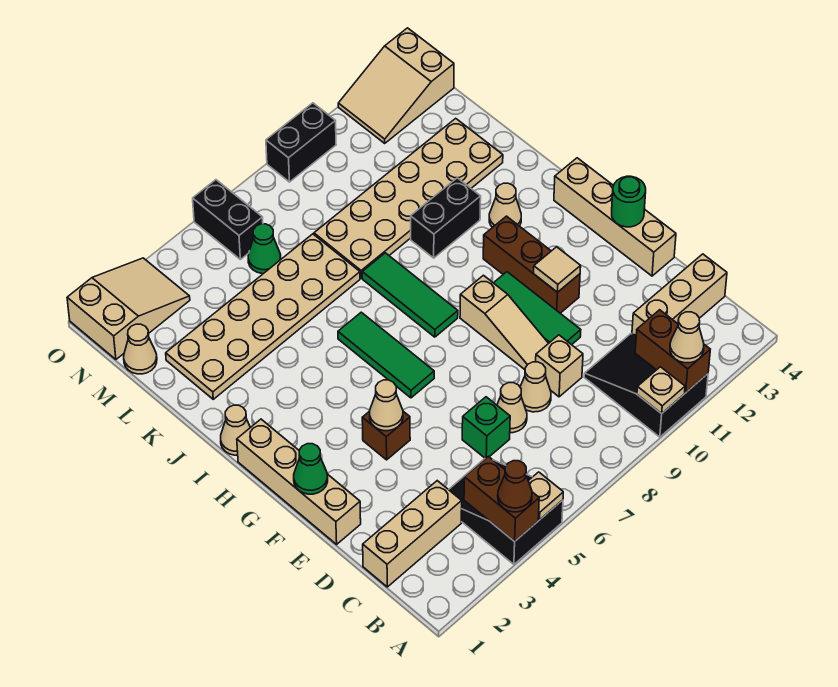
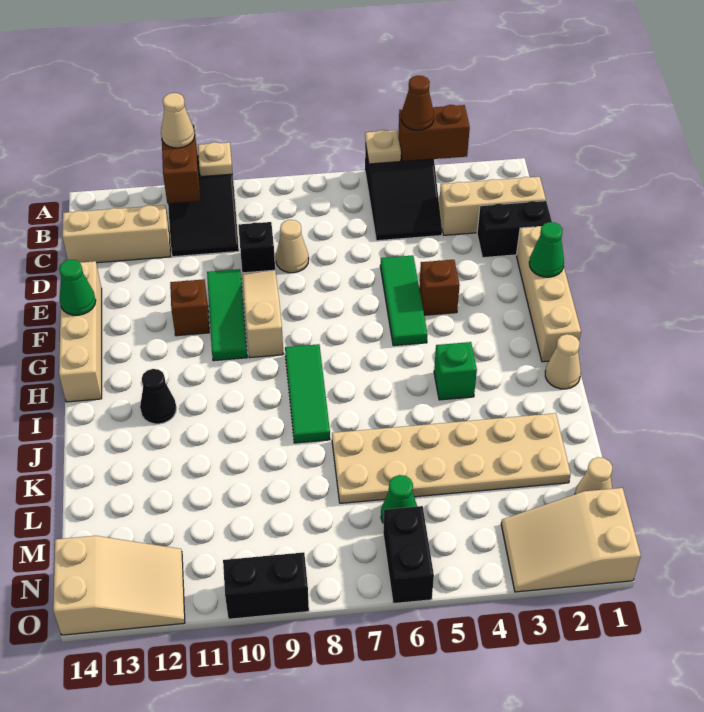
brown brick A4:B4 level 2 -> brown brick A3:A4 level 2
green brick D6 level 1 -> green brick I4 level 1
tan cone D7 level 1 -> none
tan brick D9 level 1 -> black brick D9 level 1
tan cone F4 level 2 -> none
brown brick F11:H11 level 1 -> brown brick F11 level 1
tan tile F11 level 2 -> none
green round brick F14 level 2 -> green cone F14 level 2
green tile G6:I6 level 1 -> green tile E5:G5 level 1
tan cone I12 level 1 -> black cone I12 level 1
black brick J10:J11 level 1 -> black brick D1:D2 level 1
tan plate K8:L13 level 1 -> none

